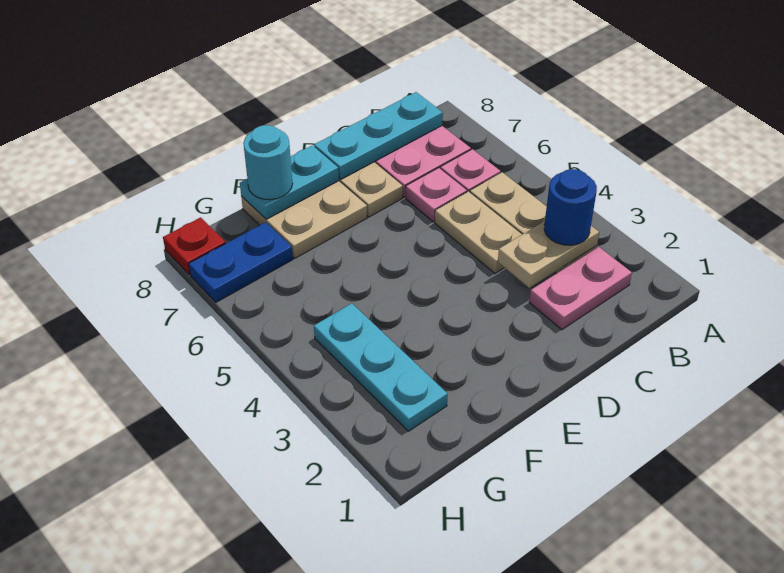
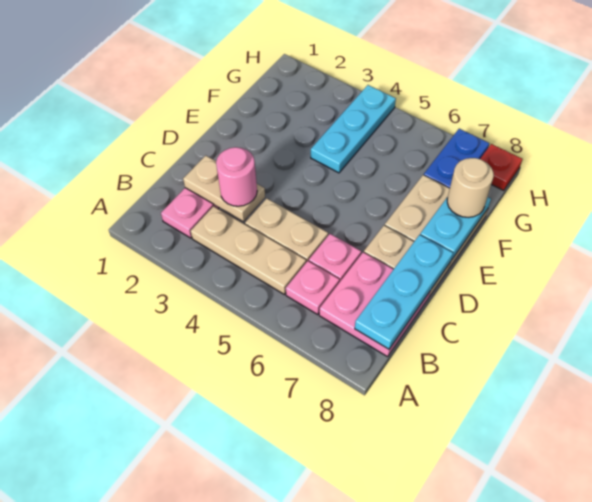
tan plate B3:C3 level 2 -> tan plate C2:C3 level 2
blue round brick B3 level 3 -> none
none -> pink round brick C3 level 3
cyan round brick F8 level 3 -> tan round brick F8 level 3
cyan plate G2:G4 level 1 -> cyan plate F4:H4 level 1

